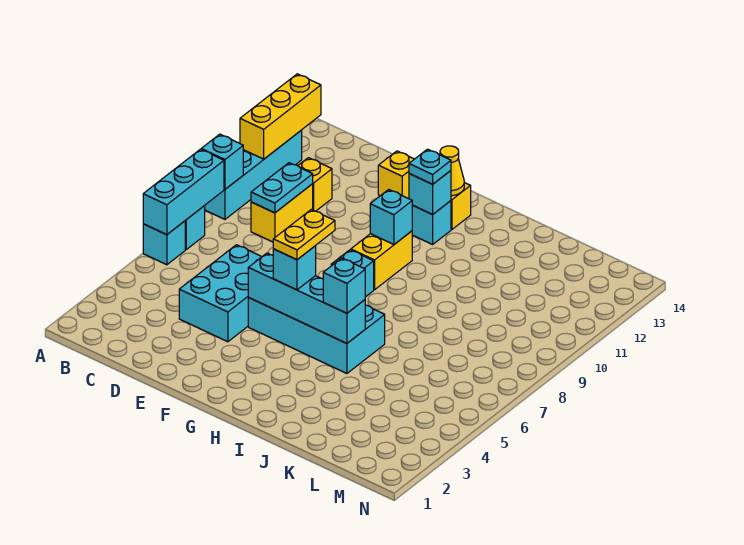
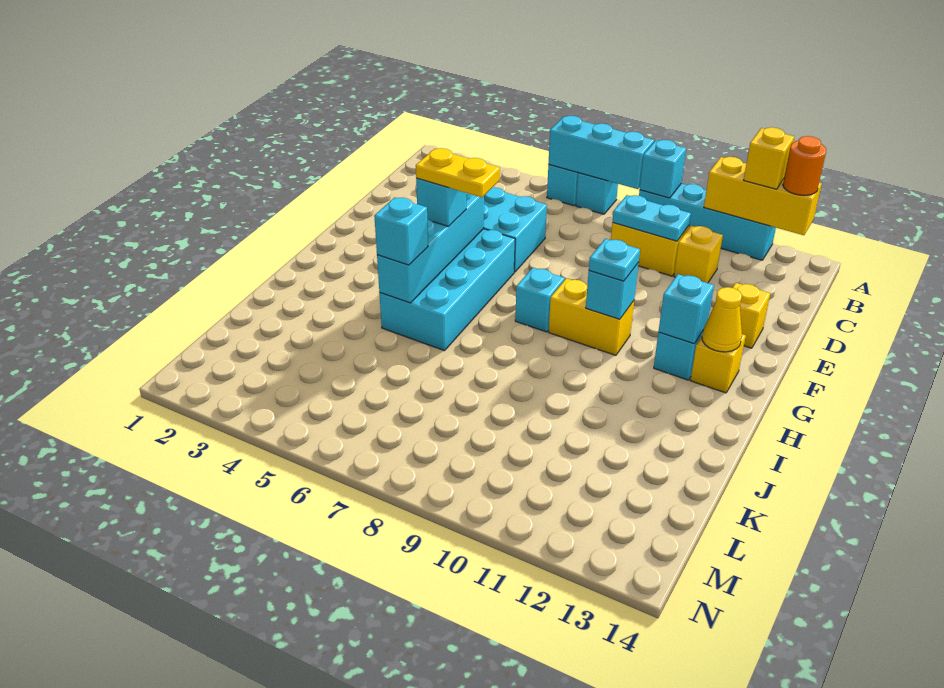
none -> yellow brick A12 level 3
none -> orange round brick A13 level 3
cyan plate G12 level 3 -> cyan plate G10 level 3

